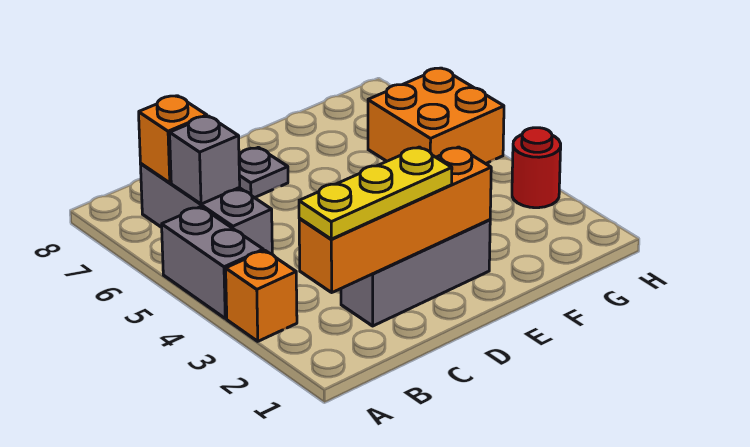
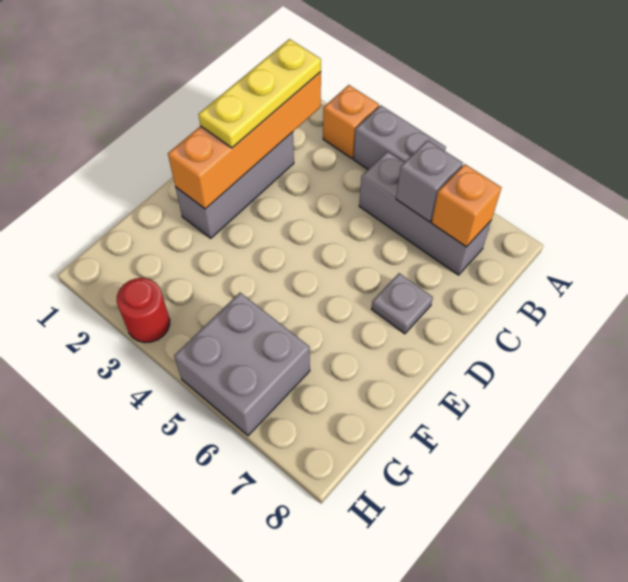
orange brick G5:H6 level 1 -> grey brick G5:H6 level 1

